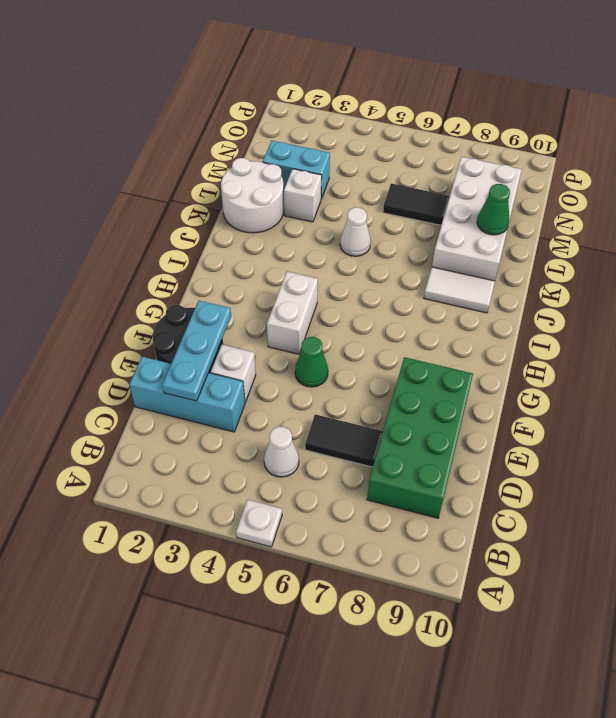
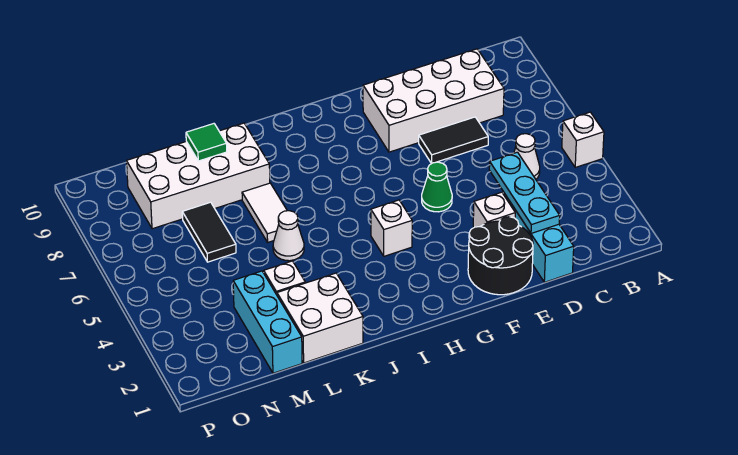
white plate A5 level 1 -> white brick A5 level 1
green brick C8:F9 level 1 -> white brick C8:F9 level 1
cyan plate D2:F2 level 2 -> cyan plate D2:D4 level 2
black tile D6:D7 level 1 -> black tile D7:E7 level 1
white brick G4:H4 level 1 -> white brick H4 level 1
white tile J8:J9 level 1 -> white tile K6:K7 level 1
white round brick K1:L2 level 1 -> white brick K1:L2 level 1
green cone L9 level 2 -> green tile L9 level 2
cyan brick M2:M3 level 1 -> cyan brick M1:M3 level 1

